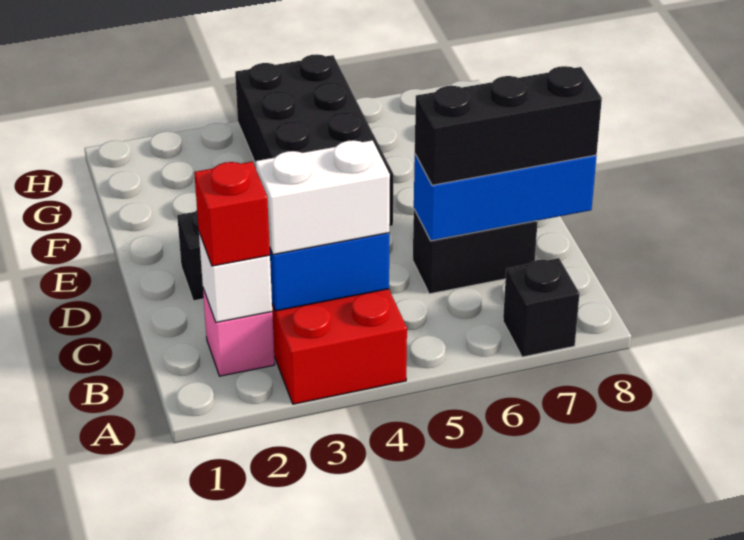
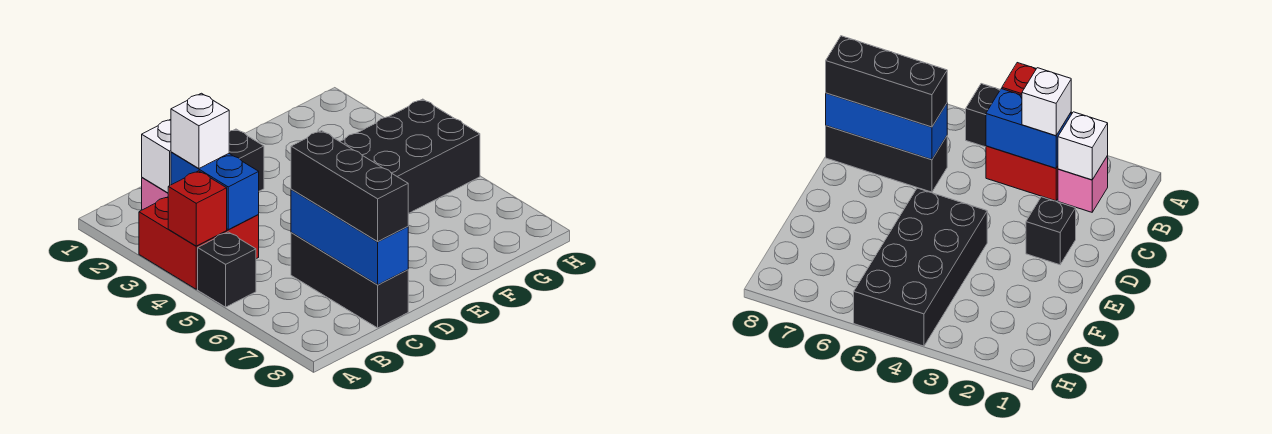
black brick A7 level 1 -> black brick A5 level 1
red brick B2 level 3 -> red brick A4 level 2
white brick B3:B4 level 3 -> white brick B3 level 3
black brick C6:C7 level 1 -> black brick C6:C8 level 1

